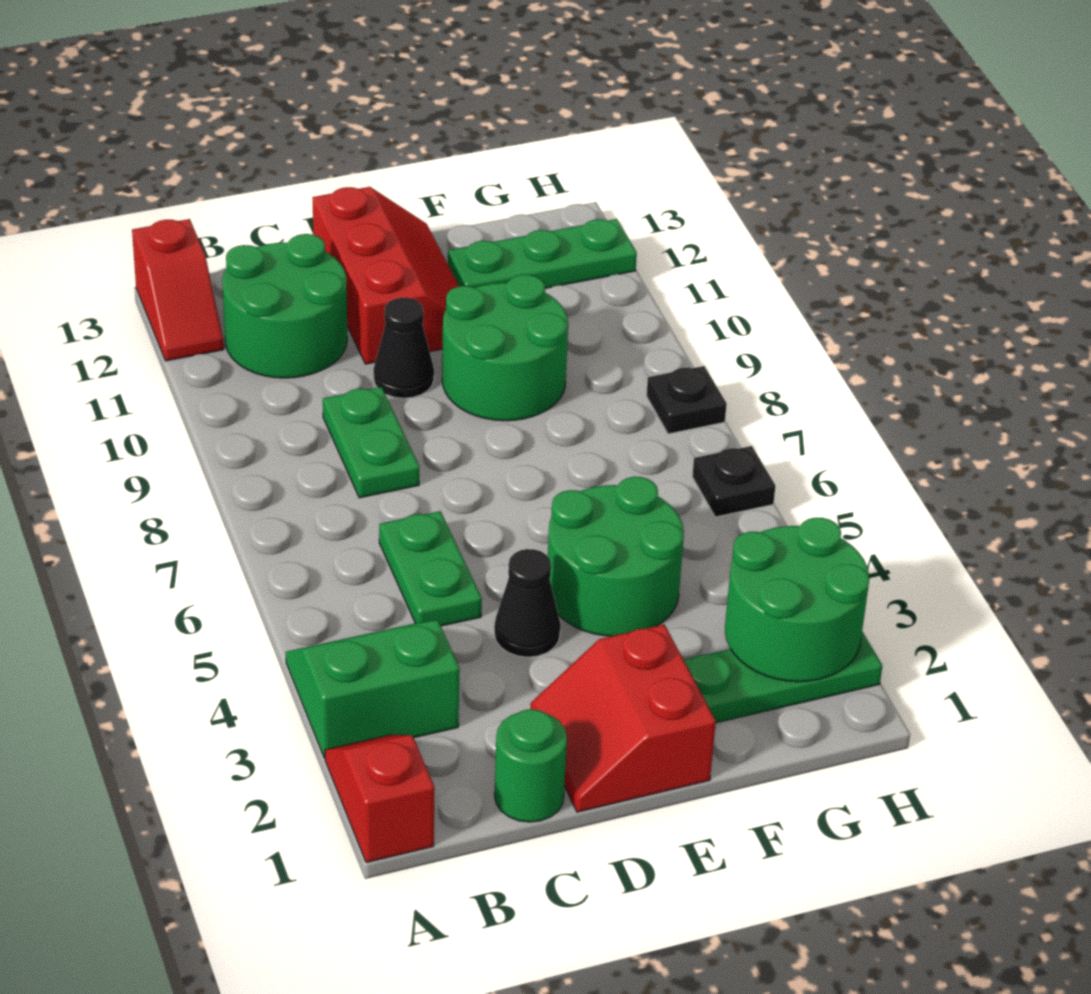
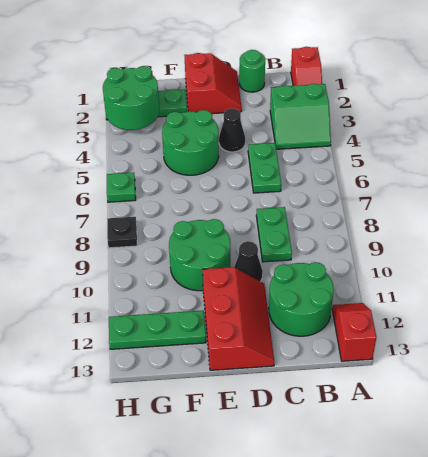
red slope D11:E13 level 1 top D -> red slope D11:E13 level 1 top E
black plate H6 level 1 -> green plate H6 level 1

